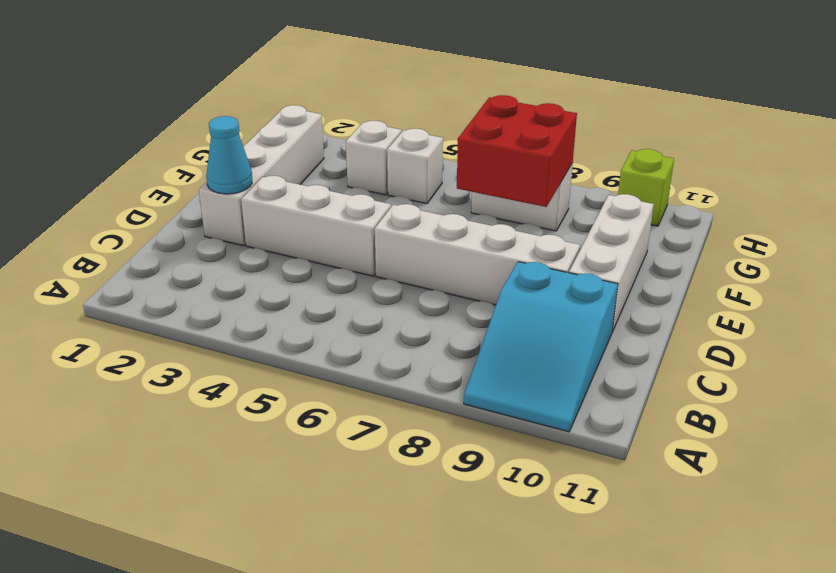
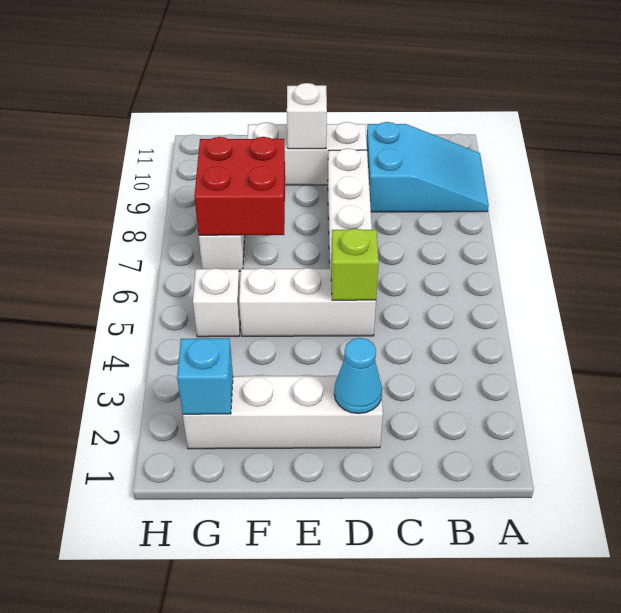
white brick D3:D5 level 1 -> white brick D5:F5 level 1
none -> cyan brick G2 level 2
white brick G4 level 1 -> white brick E10 level 2
lime brick H10 level 1 -> lime brick D5 level 2

